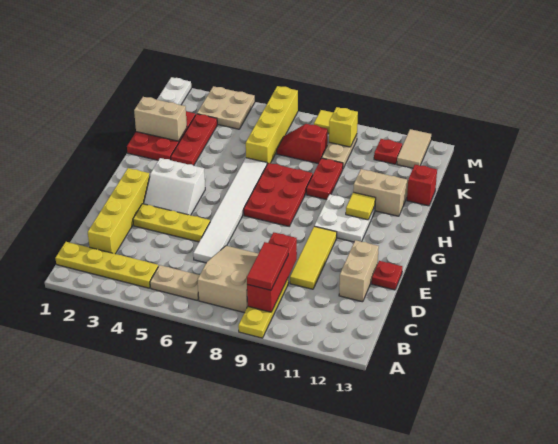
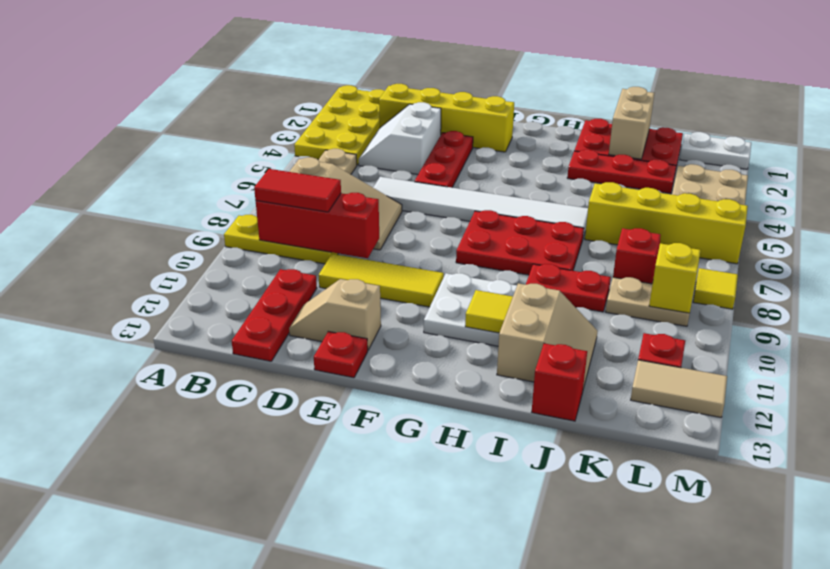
yellow plate B1:B4 level 1 -> yellow plate A1:B4 level 1
none -> red plate C11:C13 level 1
tan brick D12:E12 level 1 -> tan slope D12:E12 level 1 top E
yellow plate E3:E5 level 1 -> red plate E3:E5 level 1
white slope F3:G4 level 1 top G -> white slope C3:D4 level 1 top D

